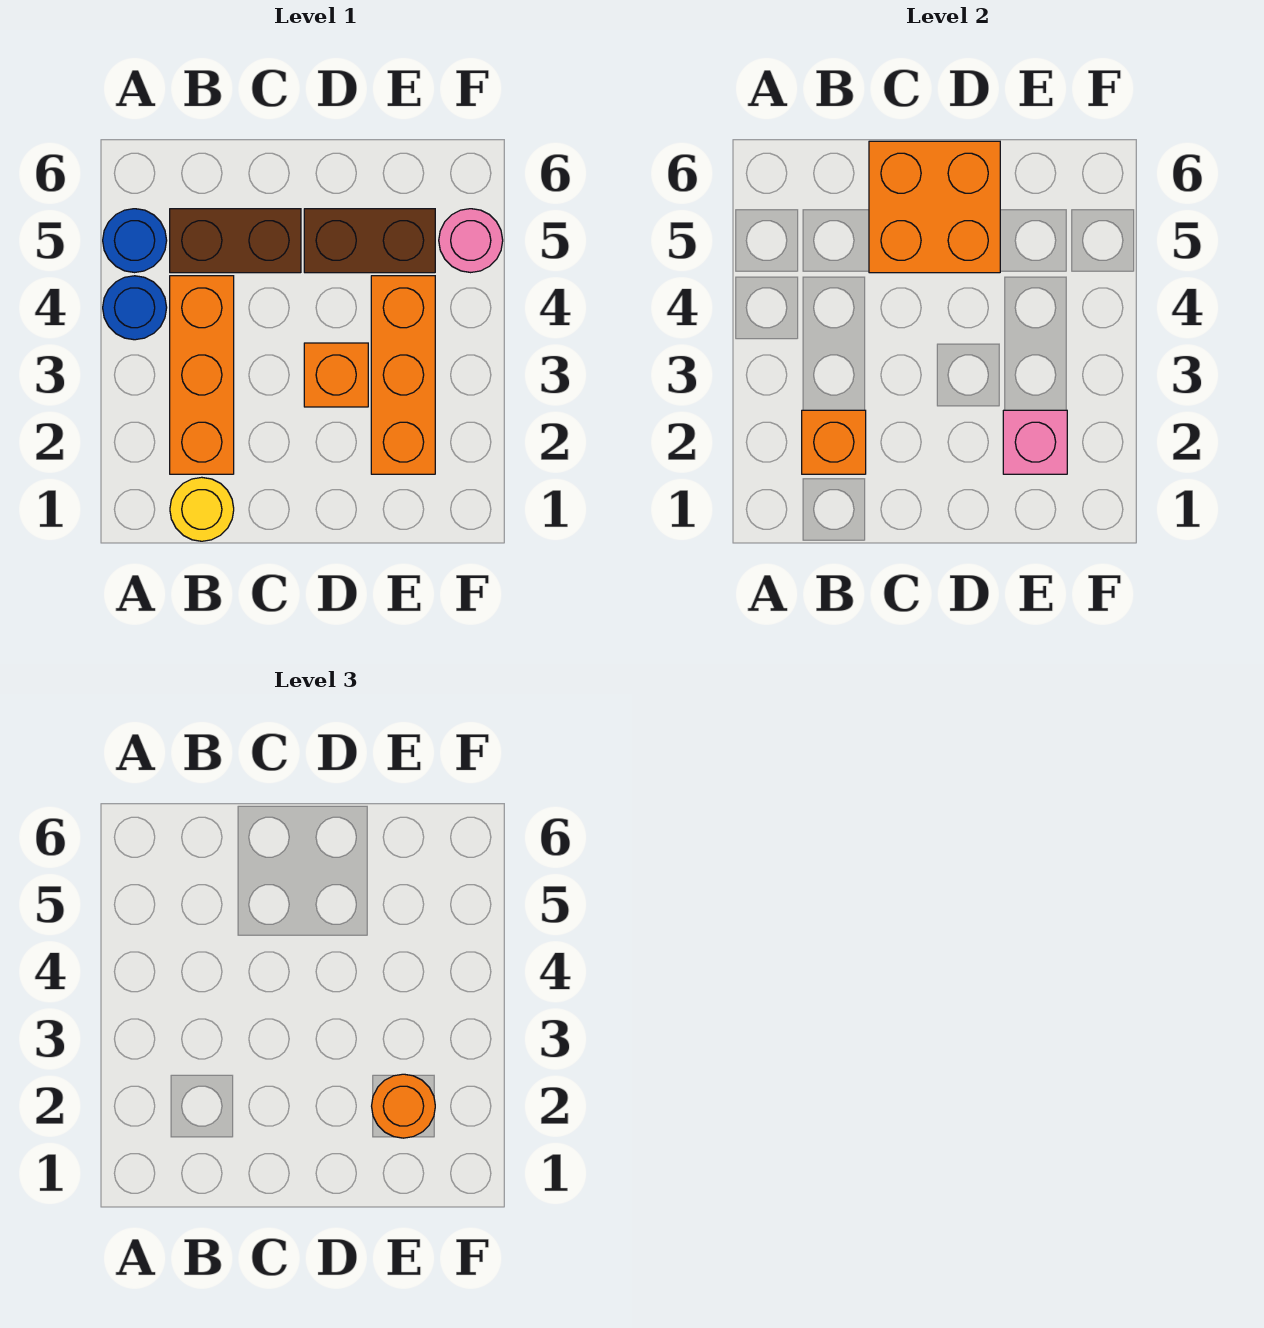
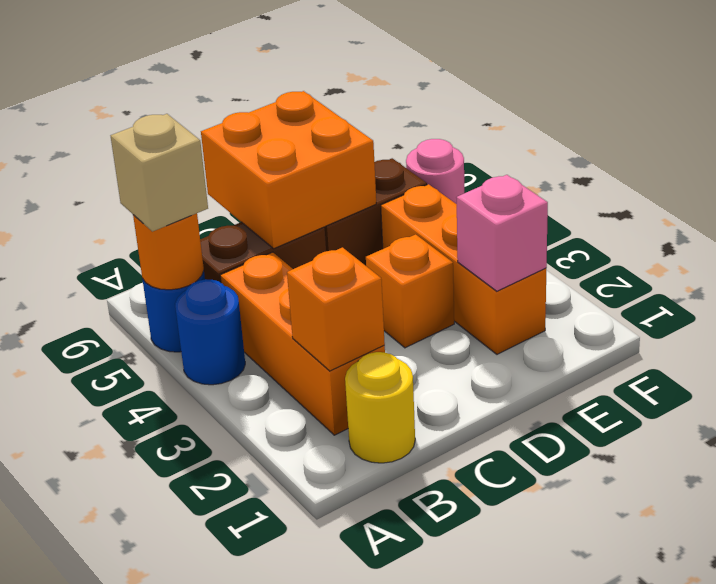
none -> tan brick A5 level 3
orange round brick E2 level 3 -> orange round brick A5 level 2

